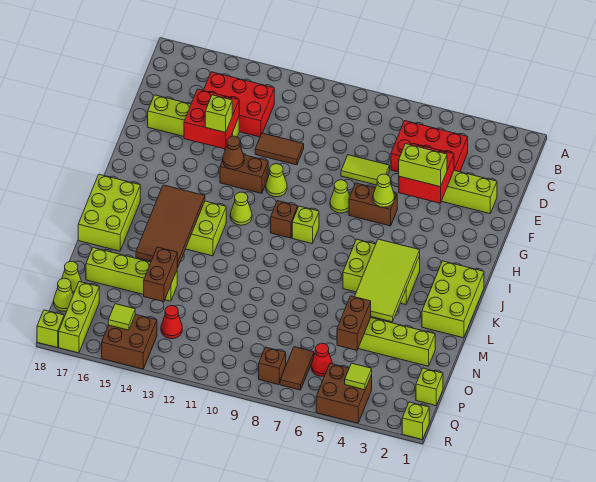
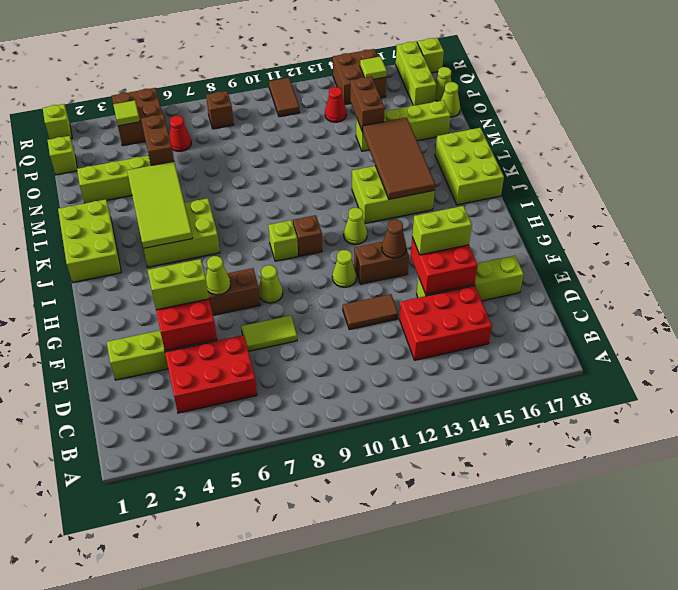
lime brick F14 level 3 -> lime brick F14:F15 level 3
brown tile P7:Q7 level 1 -> brown tile Q11:R11 level 1

